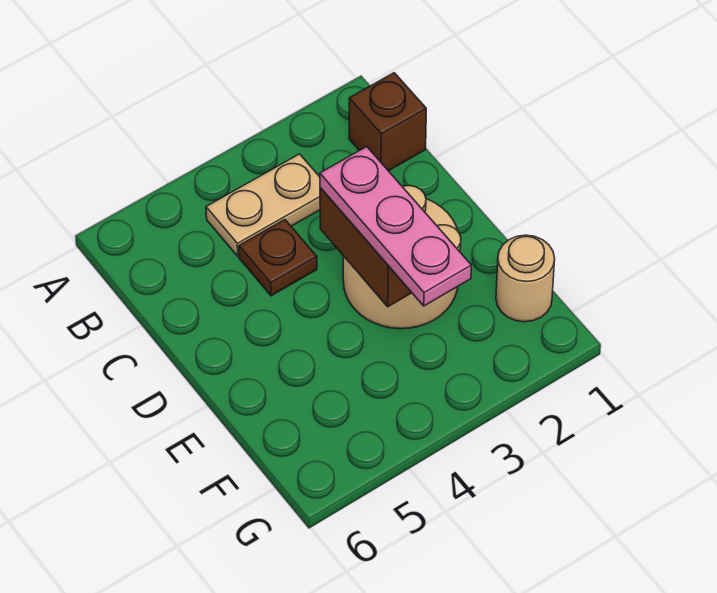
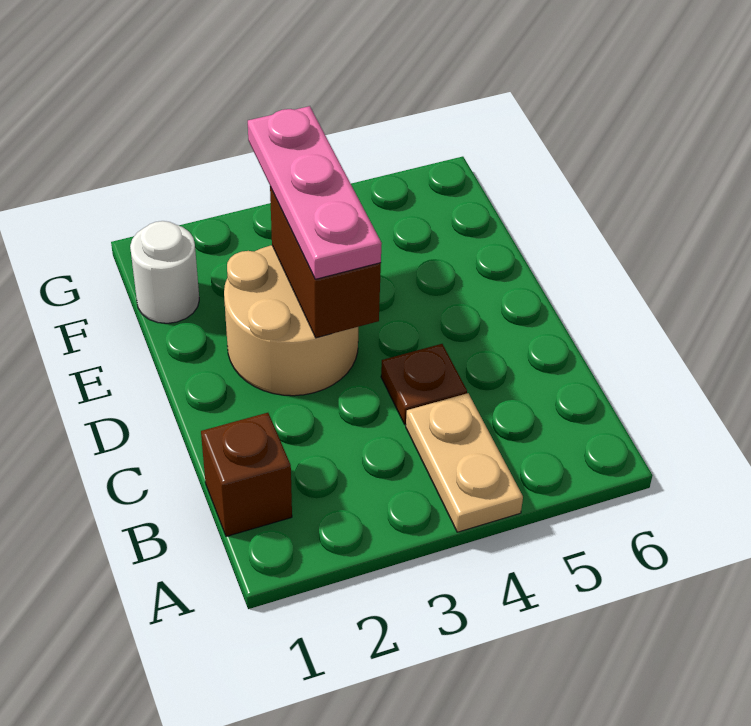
tan plate B3:B4 level 1 -> tan plate A4:B4 level 1
tan round brick F1 level 1 -> white round brick F1 level 1

